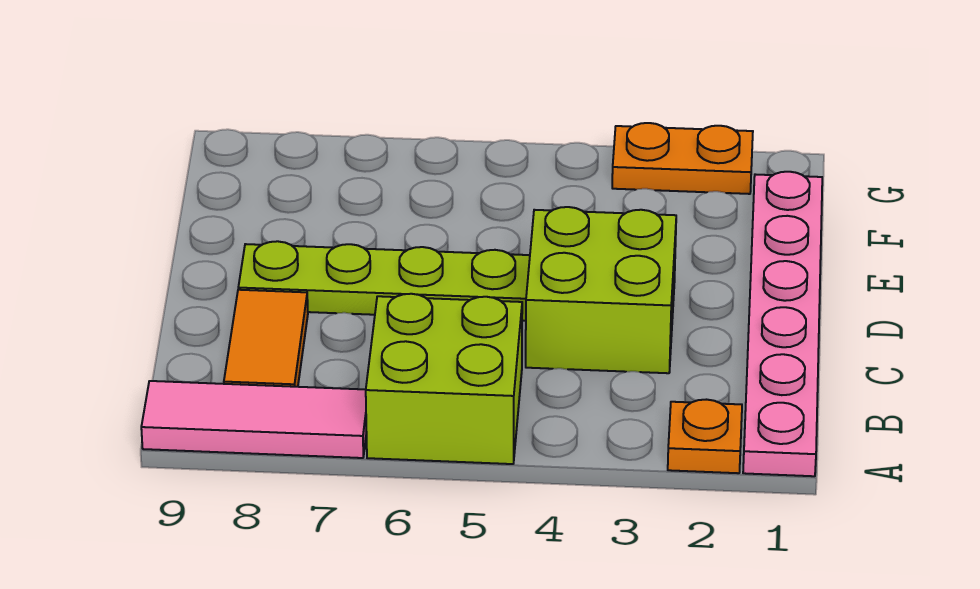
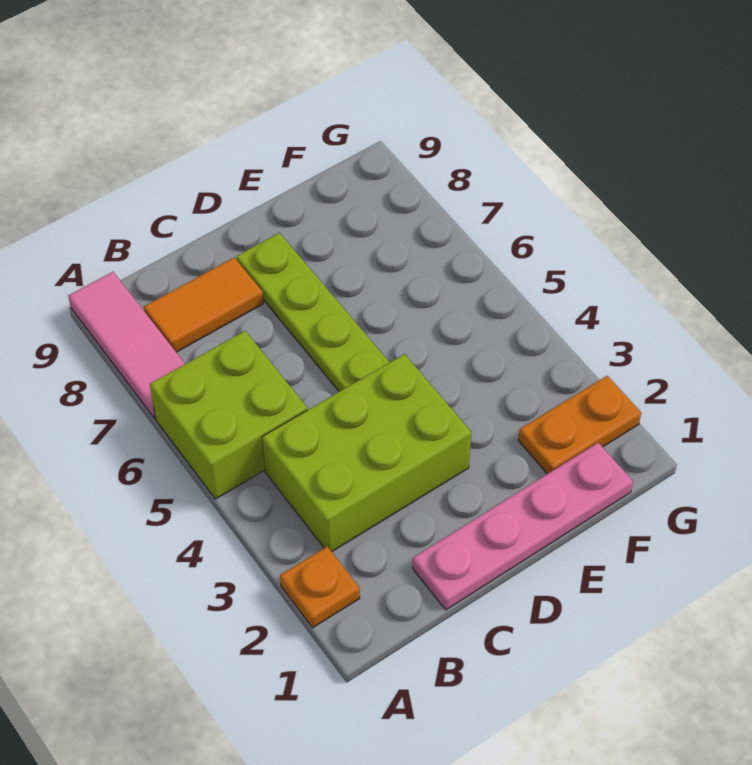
pink plate A1:F1 level 1 -> pink plate C1:F1 level 1
lime brick C3:D4 level 1 -> lime brick B3:D4 level 1
orange plate G2:G3 level 1 -> orange plate F2:G2 level 1

